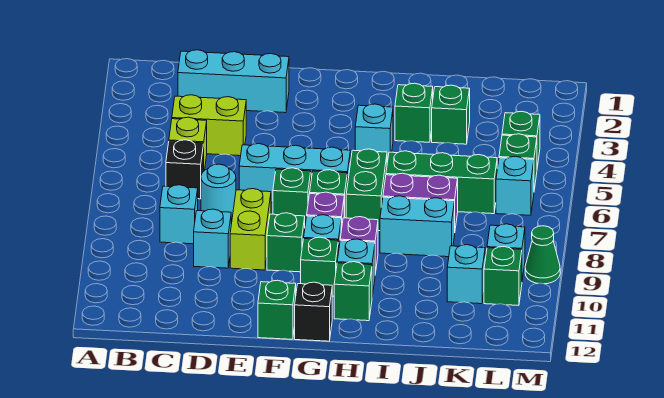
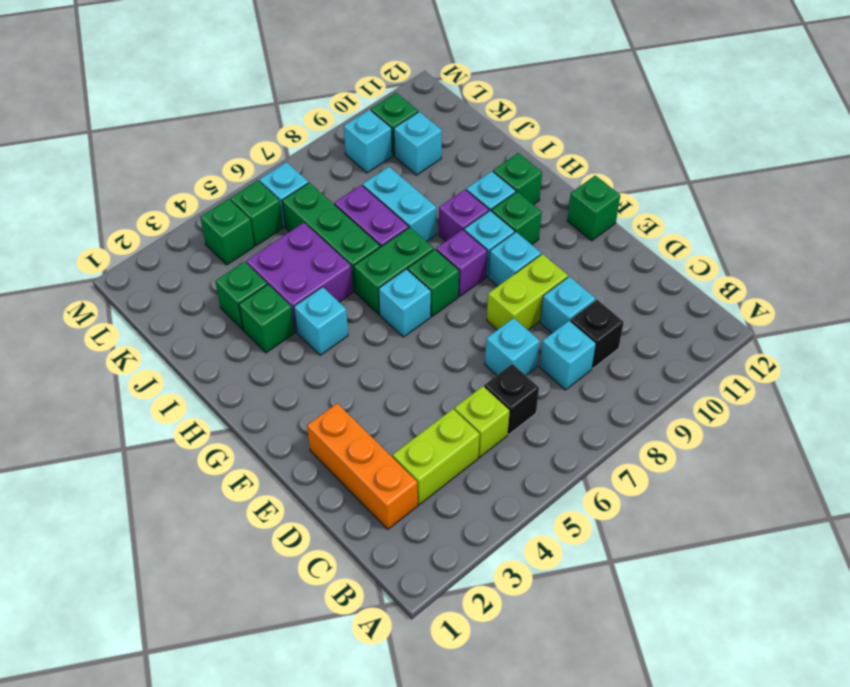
cyan brick C2:E2 level 1 -> orange brick C2:E2 level 1
lime brick C4:D4 level 1 -> lime brick C3:C4 level 1
cyan round brick D7 level 1 -> cyan brick D7 level 1
cyan brick E6:G6 level 1 -> cyan brick G6 level 1
green brick F7 level 1 -> none
green brick F9 level 1 -> cyan brick F9 level 1
black brick G12 level 1 -> black brick C9 level 1
none -> purple brick I4:J5 level 1
green cone M9 level 1 -> none

